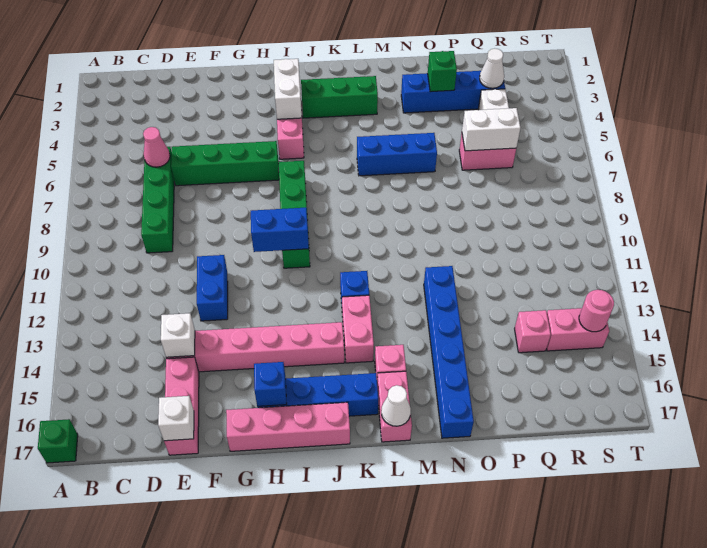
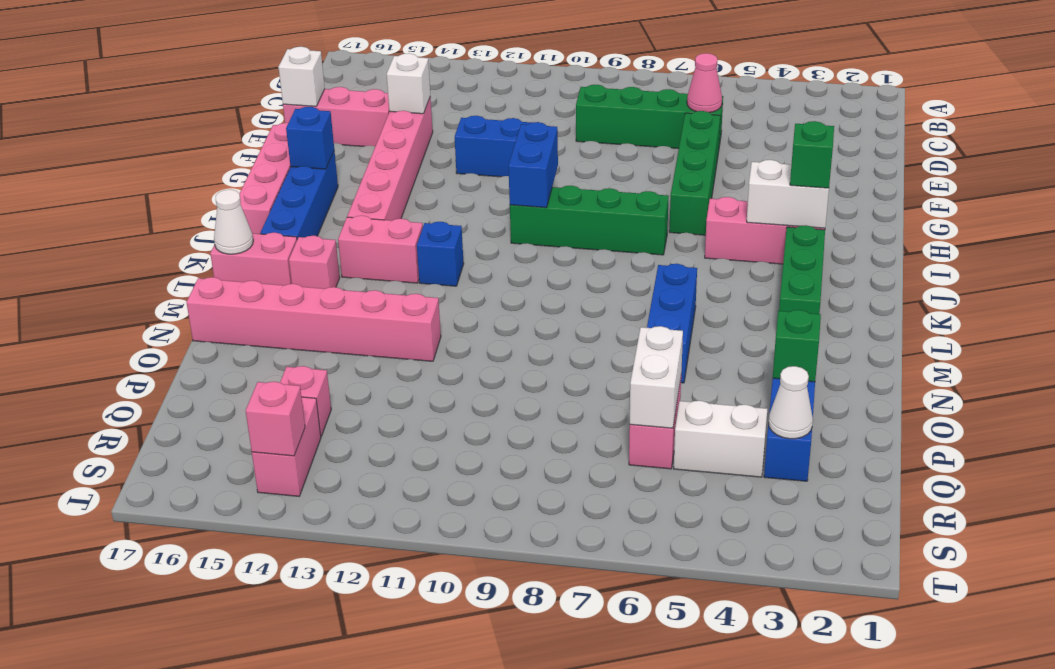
green brick A17 level 1 -> green brick I3 level 3
blue brick N12:N17 level 1 -> pink brick N12:N17 level 1
pink round brick S14 level 2 -> pink brick S14 level 2

